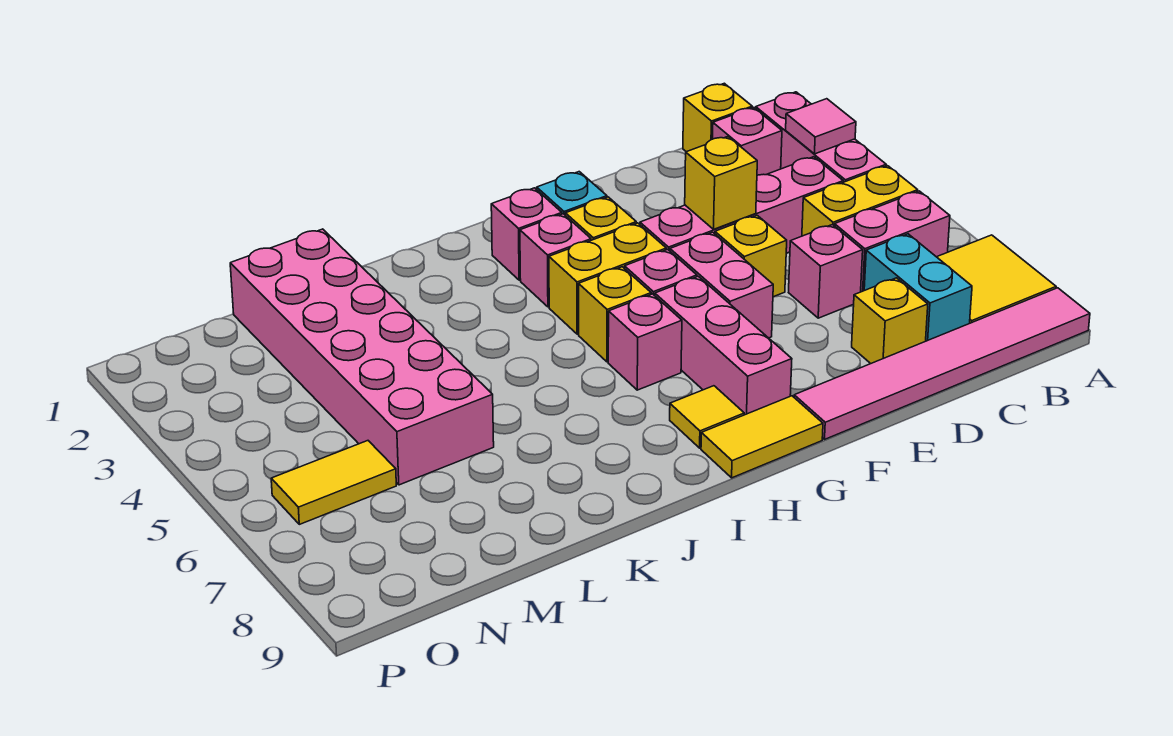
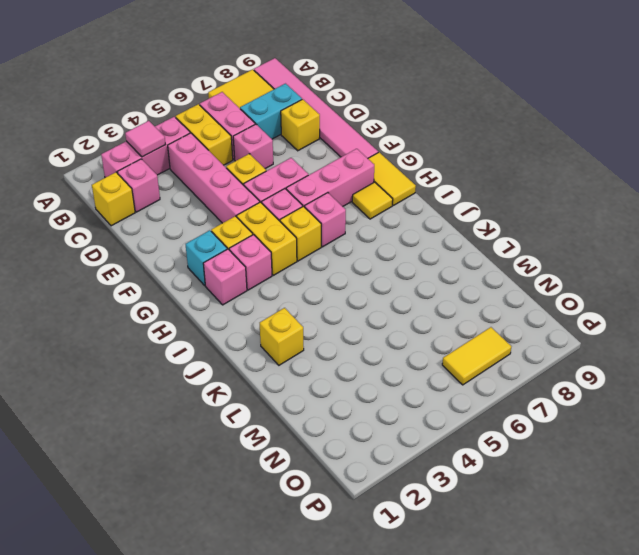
yellow brick E4 level 2 -> yellow brick K2 level 1
pink brick L1:M6 level 1 -> none
yellow tile N6:O6 level 1 -> yellow tile O6:O7 level 1

